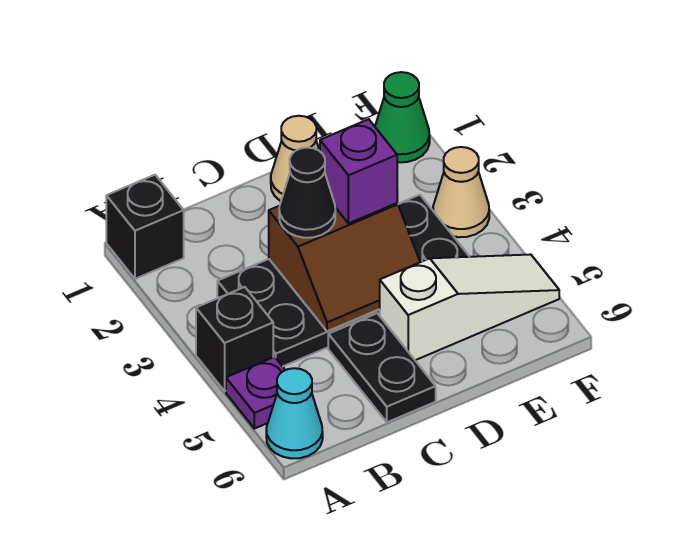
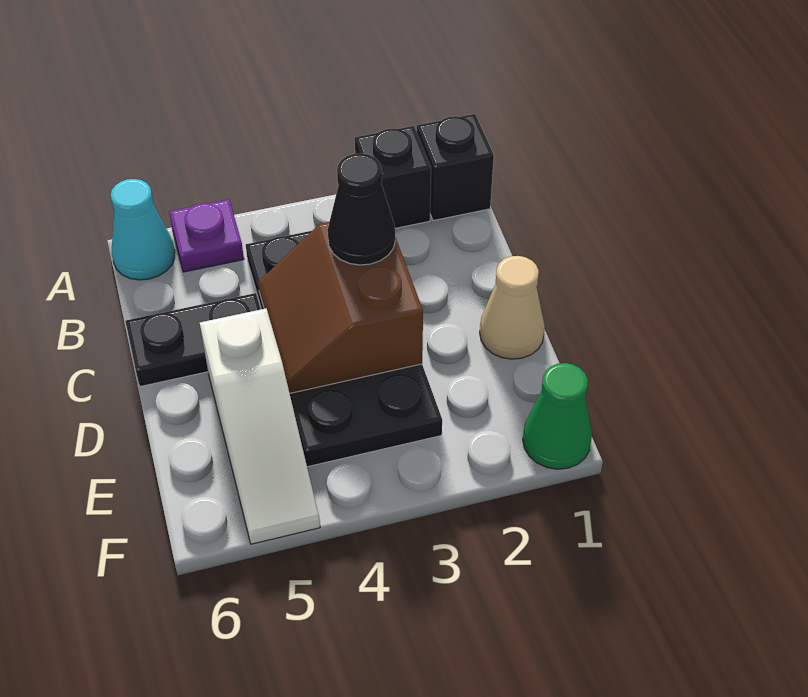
black brick A4 level 1 -> black brick A2 level 1
purple brick D3 level 3 -> none
tan cone F3 level 1 -> none

